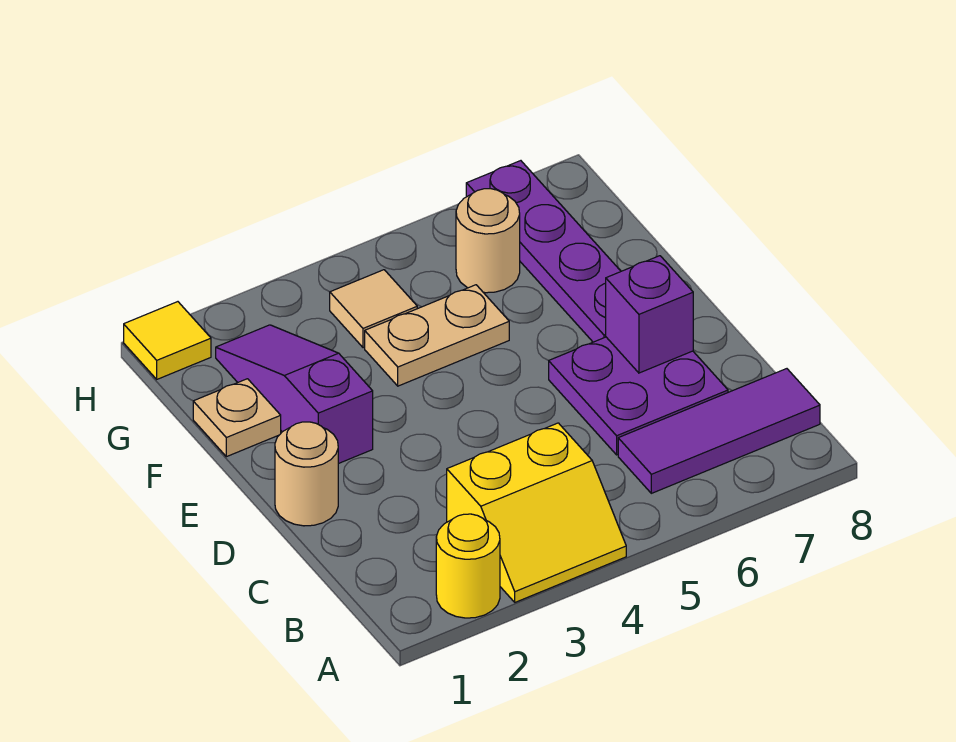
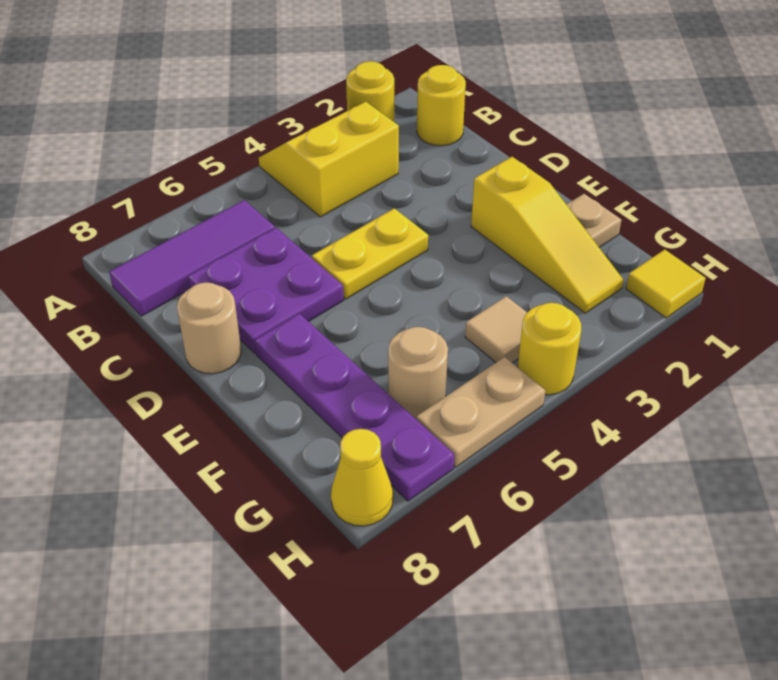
none -> yellow round brick B1 level 1
tan round brick D1 level 1 -> tan round brick D8 level 1
none -> yellow plate D4:D5 level 1
purple brick D7 level 2 -> none
purple slope E2:G2 level 1 top E -> yellow slope E2:G2 level 1 top E
tan plate F4:F5 level 1 -> tan plate H5:H6 level 1
none -> yellow round brick H4 level 1
none -> yellow cone H8 level 1

